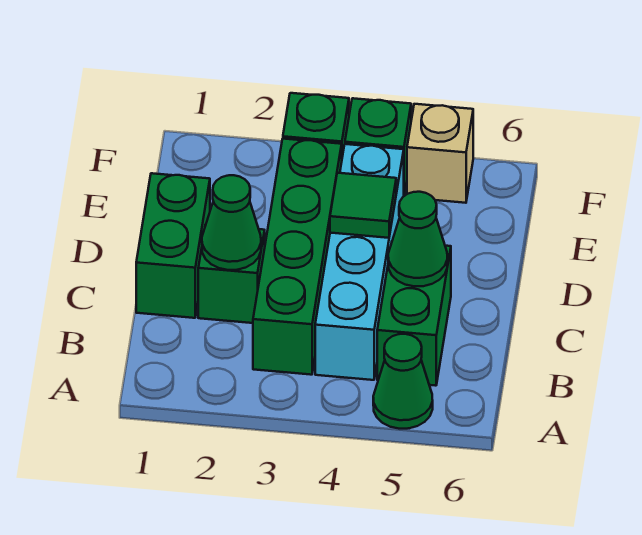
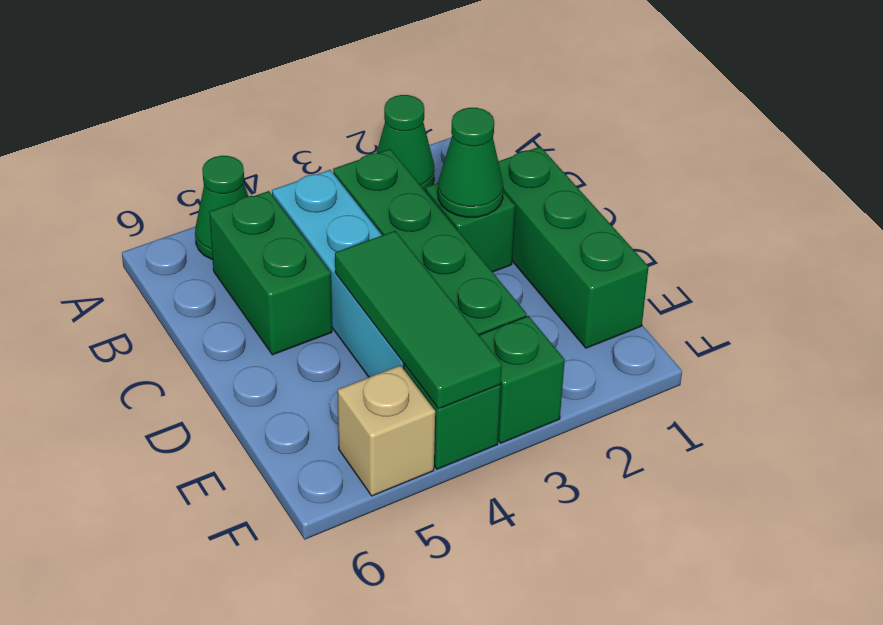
green brick C1:D1 level 1 -> green brick C1:E1 level 1
green cone C5 level 2 -> green cone A2 level 1
green tile D4 level 2 -> green tile D4:F4 level 2

